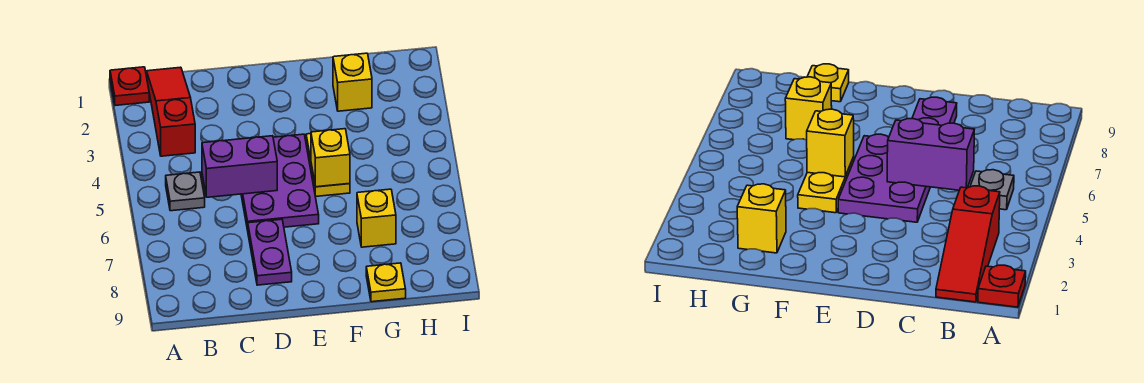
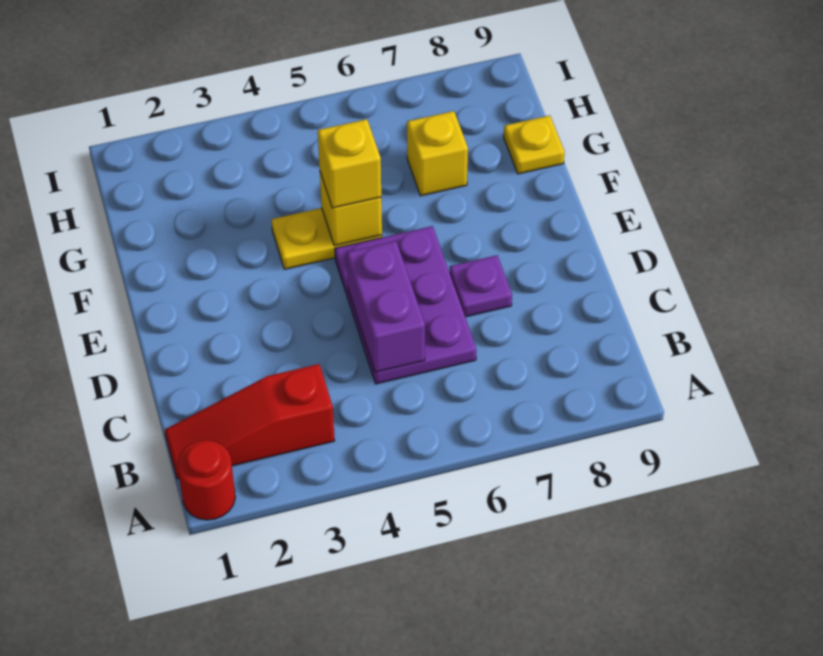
red plate A1 level 1 -> red round brick A1 level 1
grey plate B5 level 1 -> none
purple plate D4:E6 level 1 -> purple plate C5:E6 level 1
purple plate D7:D8 level 1 -> purple plate D7 level 1
yellow brick G2 level 1 -> yellow brick F5 level 3

